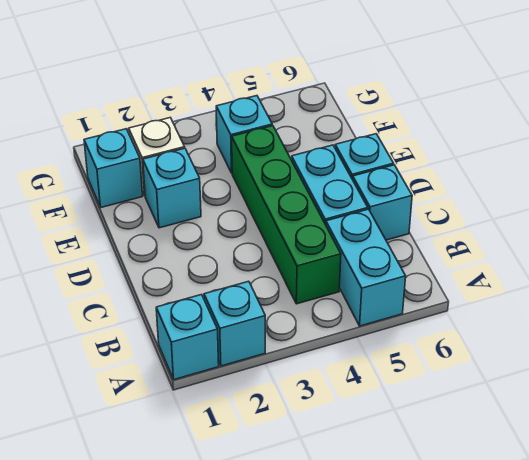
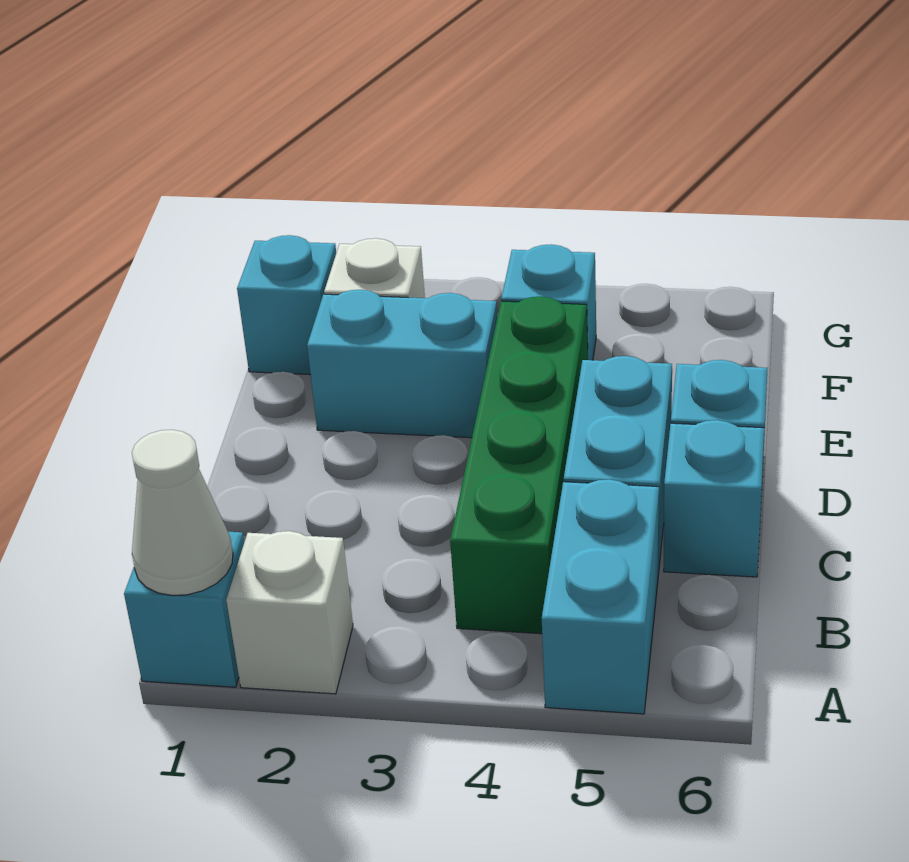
none -> white cone A1 level 2
cyan brick A2 level 1 -> white brick A2 level 1
cyan brick E2 level 1 -> cyan brick E2:E3 level 1

